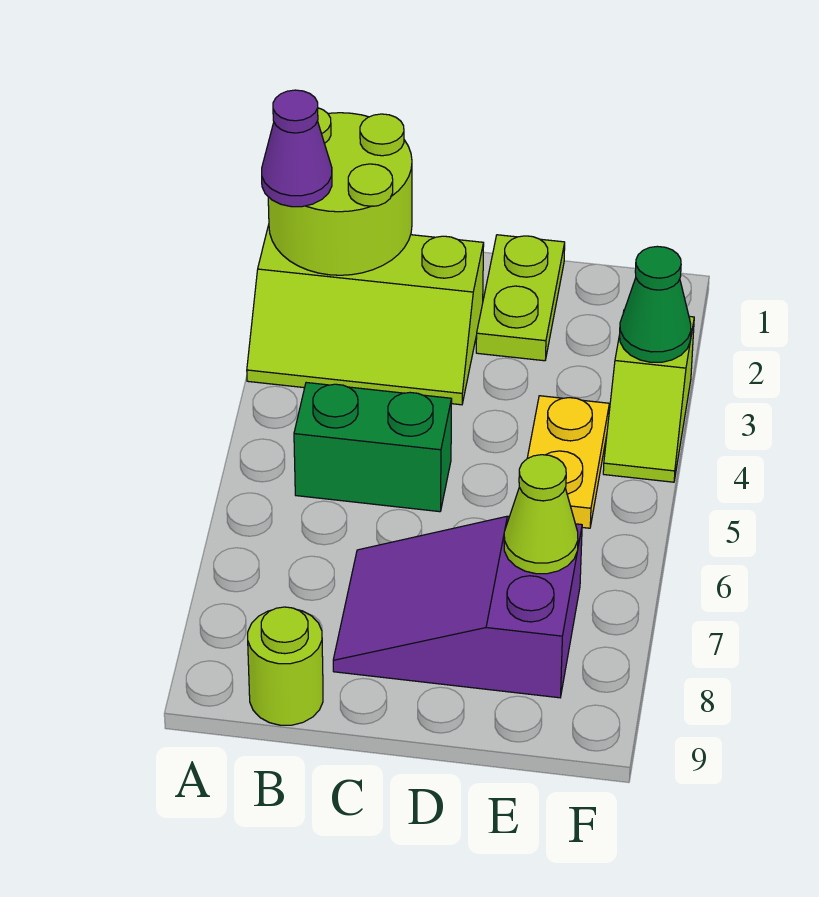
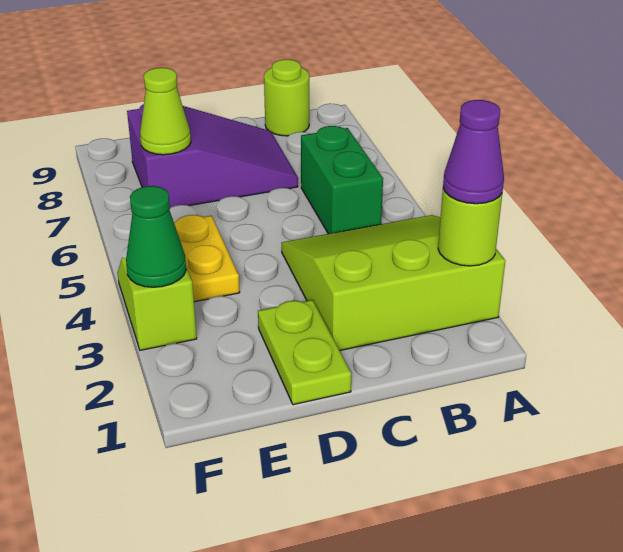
lime round brick A1:B2 level 2 -> lime round brick A2 level 2
lime slope A2:C3 level 1 top 2 -> lime slope A2:C4 level 1 top 2
green brick B5:C5 level 1 -> green brick B5:B6 level 1

